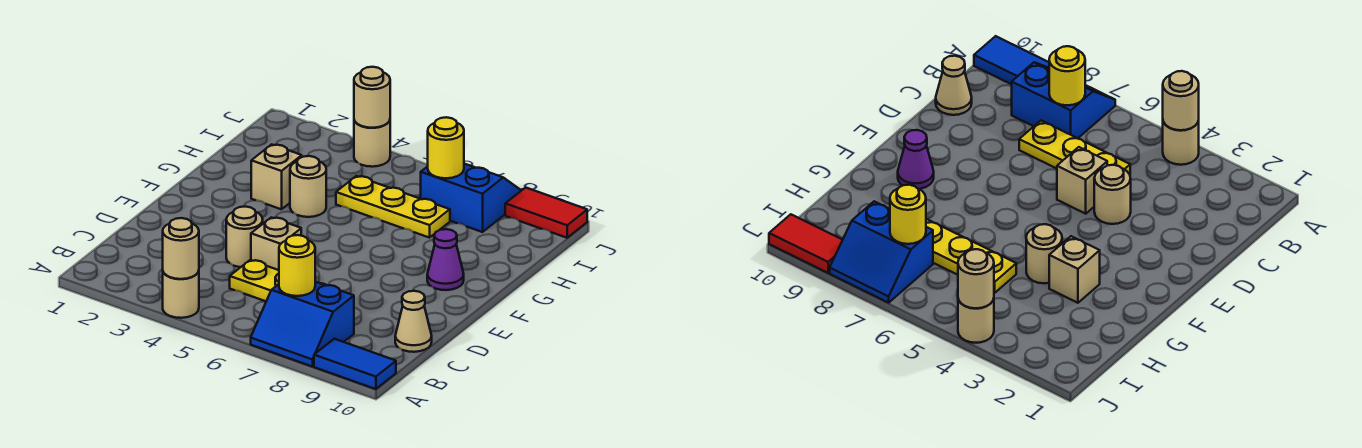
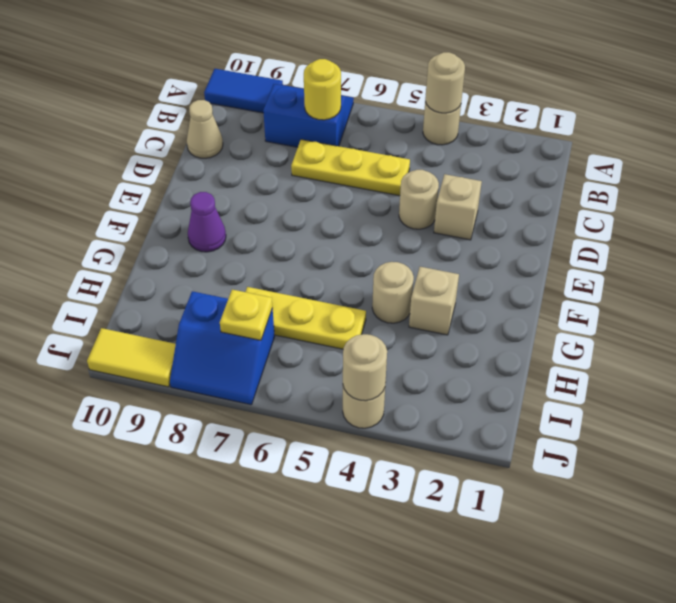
tan brick D5 level 1 -> tan brick D3 level 1
yellow round brick I7 level 2 -> yellow plate I7 level 2
red tile J9:J10 level 1 -> yellow tile J9:J10 level 1

